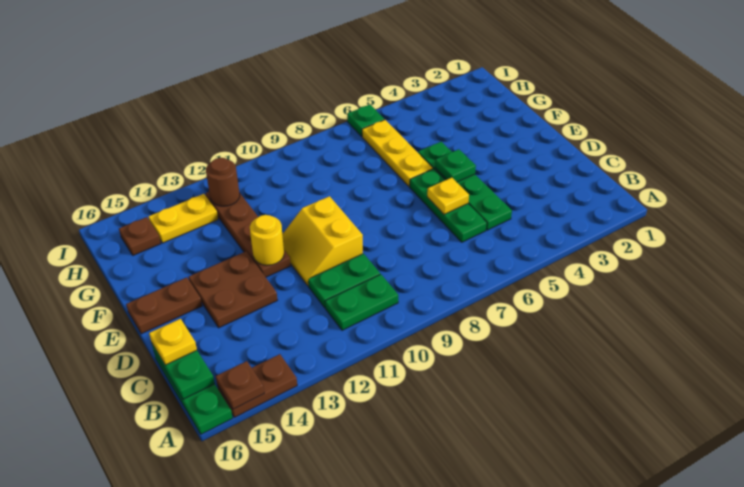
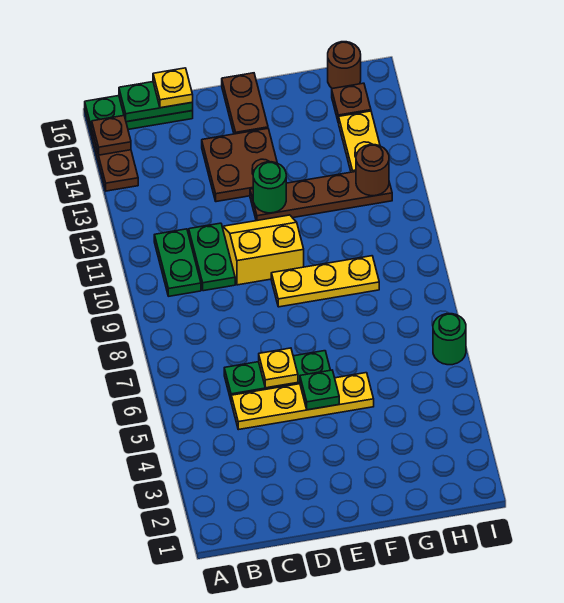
green plate C5:F5 level 1 -> yellow plate C5:F5 level 1
yellow round brick E12 level 2 -> green round brick E12 level 2
yellow plate F6:H6 level 1 -> yellow plate E9:G9 level 1
none -> brown round brick H16 level 1
green plate I6 level 1 -> green round brick I6 level 1

